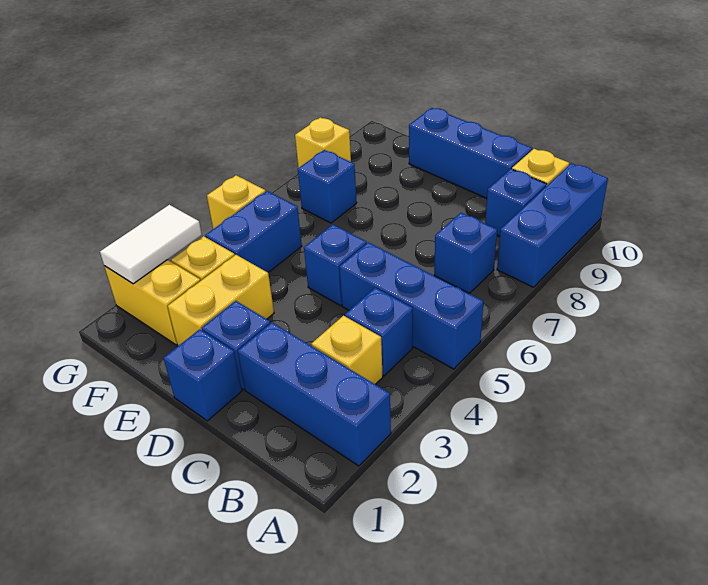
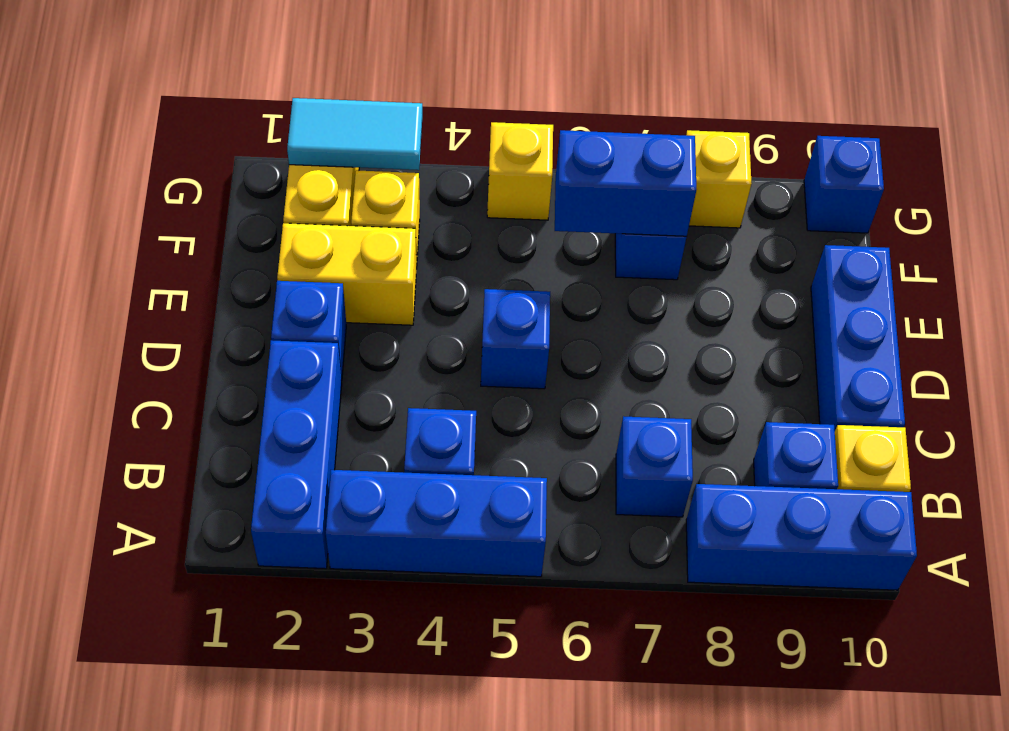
blue brick A5:C5 level 1 -> blue brick A3:A5 level 1
yellow brick B3 level 1 -> none
blue brick D1 level 1 -> blue brick G10 level 1
blue brick F4:F5 level 1 -> blue brick F6:F7 level 2
white tile G2:G3 level 2 -> cyan tile G2:G3 level 2

